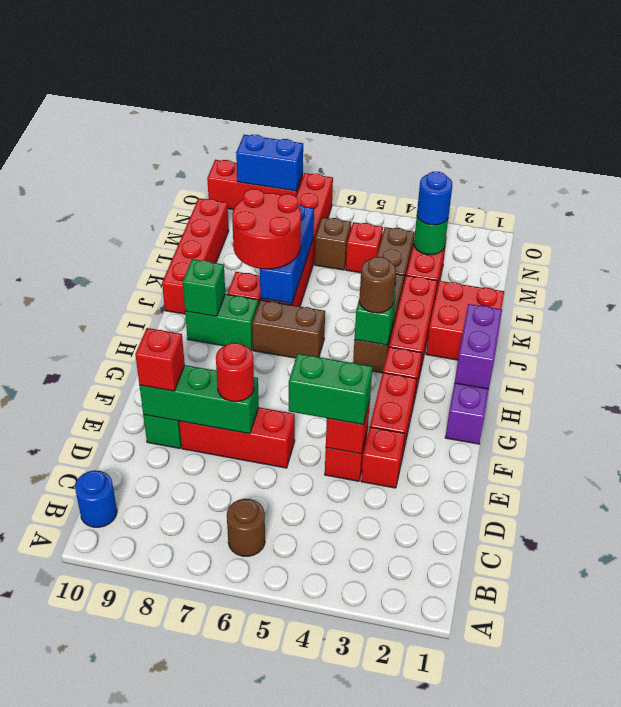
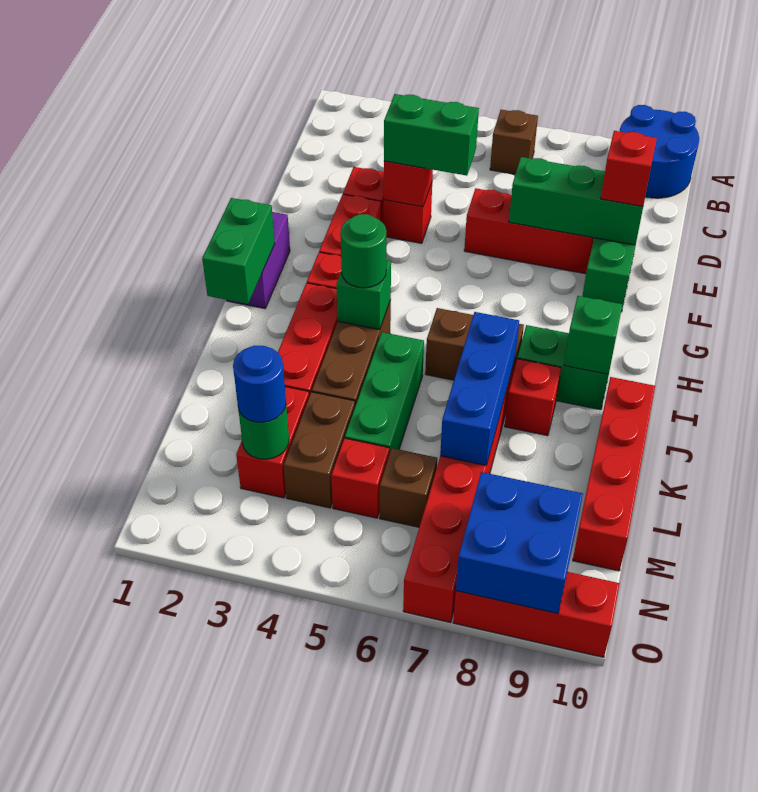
brown round brick B6 level 1 -> brown brick B6 level 1
blue round brick B10 level 1 -> blue round brick A9:B10 level 1
red round brick E7 level 3 -> none
purple brick H1:I1 level 2 -> green brick H1:I1 level 2
brown round brick I4 level 3 -> green round brick I4 level 3
red brick J1:K2 level 1 -> none
none -> green brick J5:L5 level 1
red round brick J7:K8 level 3 -> none
blue brick O8:O9 level 2 -> blue brick N8:O9 level 2

